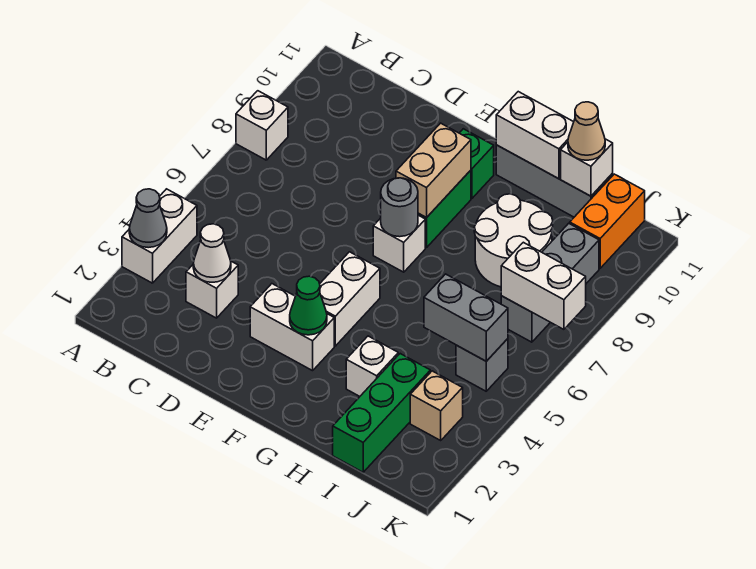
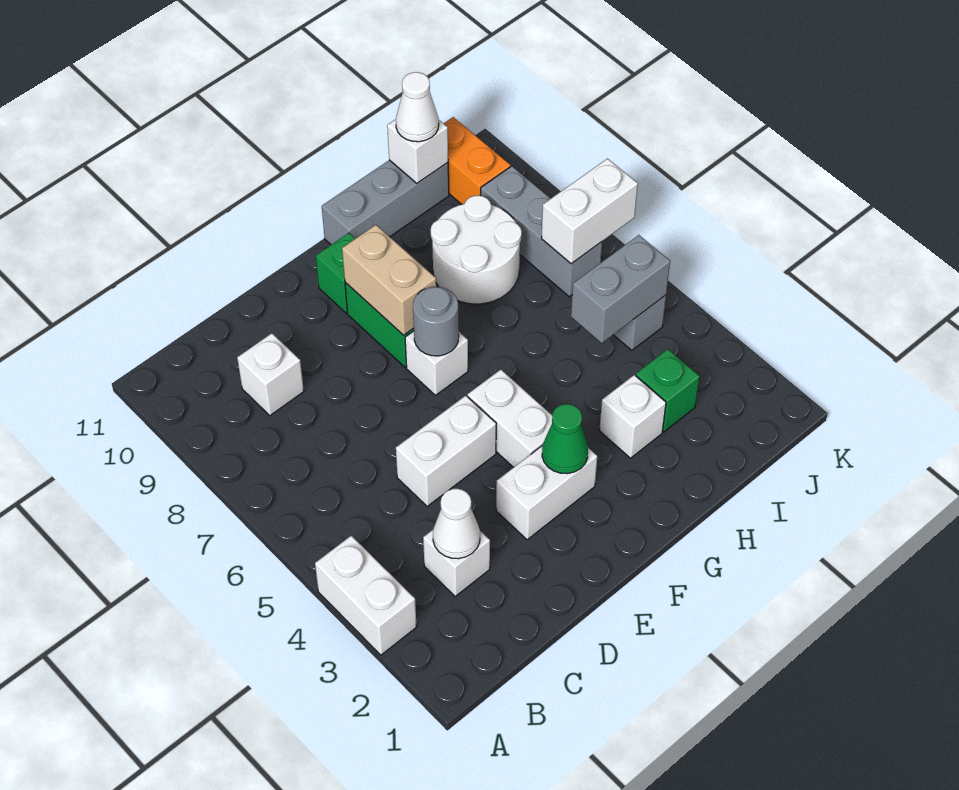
grey cone A3 level 2 -> none
white brick A8 level 1 -> white brick C9 level 1
white brick G11:H11 level 2 -> white brick D5:E5 level 1
green brick I1:I3 level 1 -> green brick I3 level 1
tan cone I11 level 3 -> white cone I11 level 3
tan brick J3 level 1 -> none

